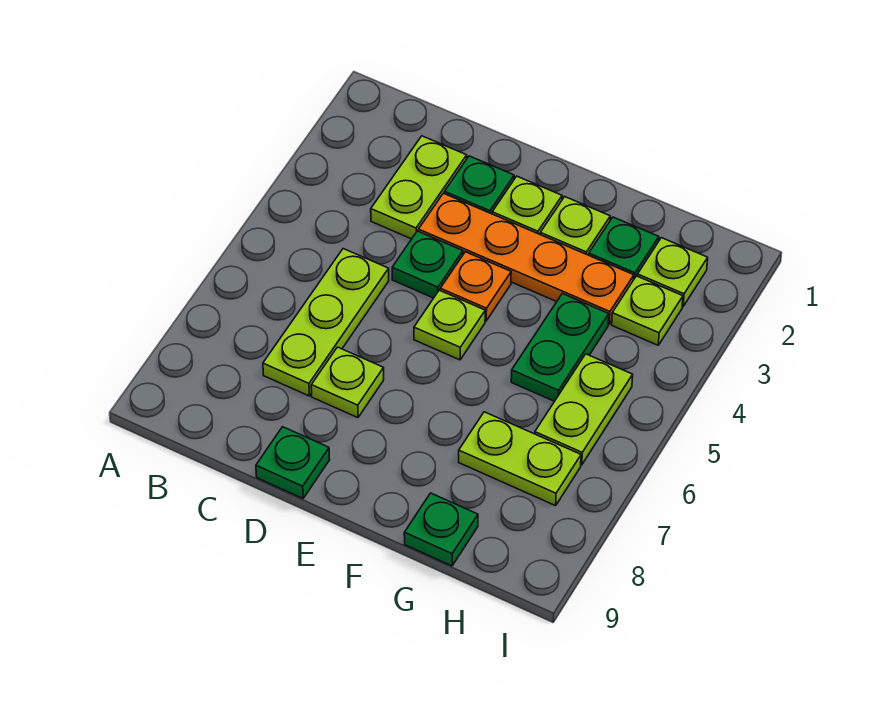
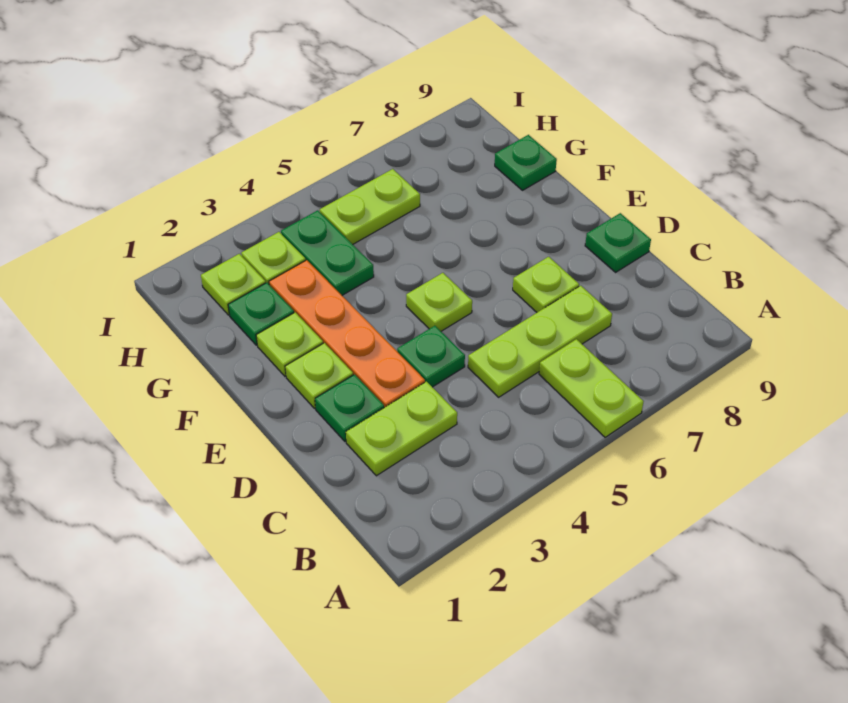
orange plate E4 level 1 -> none
green plate G4:G5 level 1 -> green plate G4:H4 level 1
lime plate G7:H7 level 1 -> lime plate A6:B6 level 1

